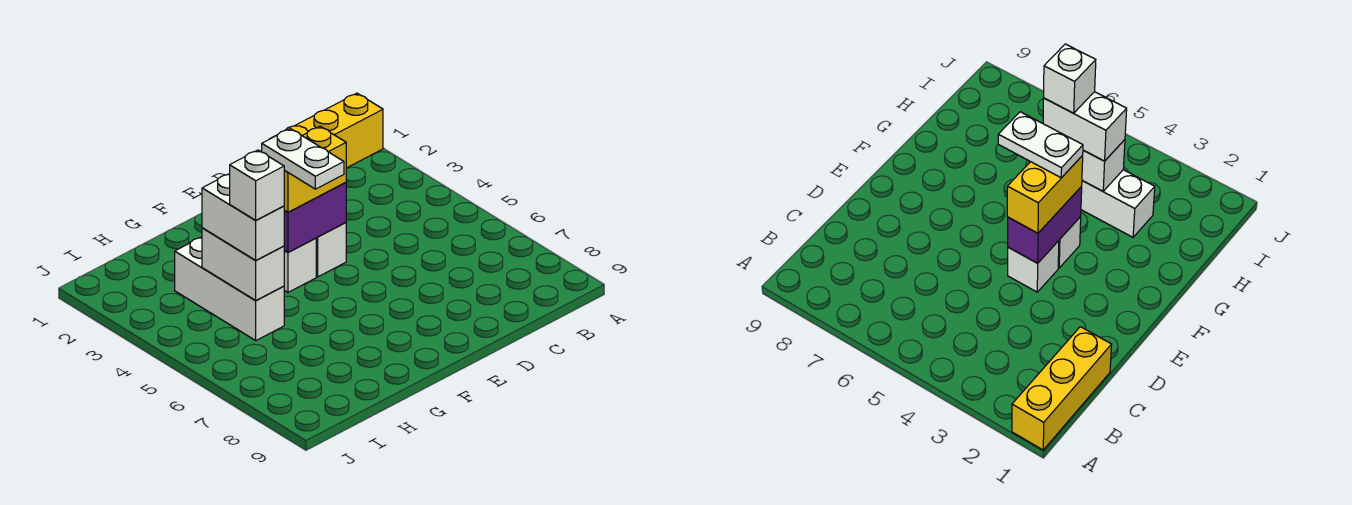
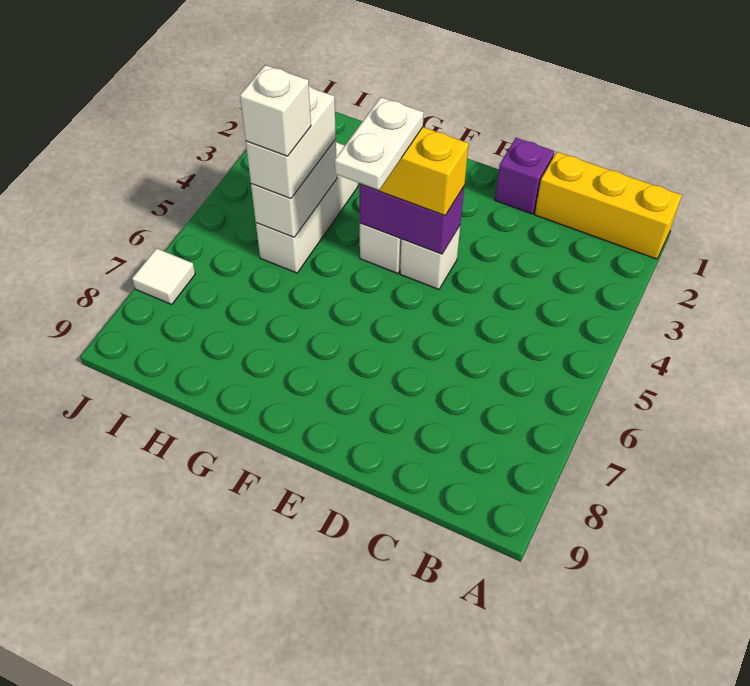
none -> purple brick D1 level 1
none -> white tile J7 level 1

